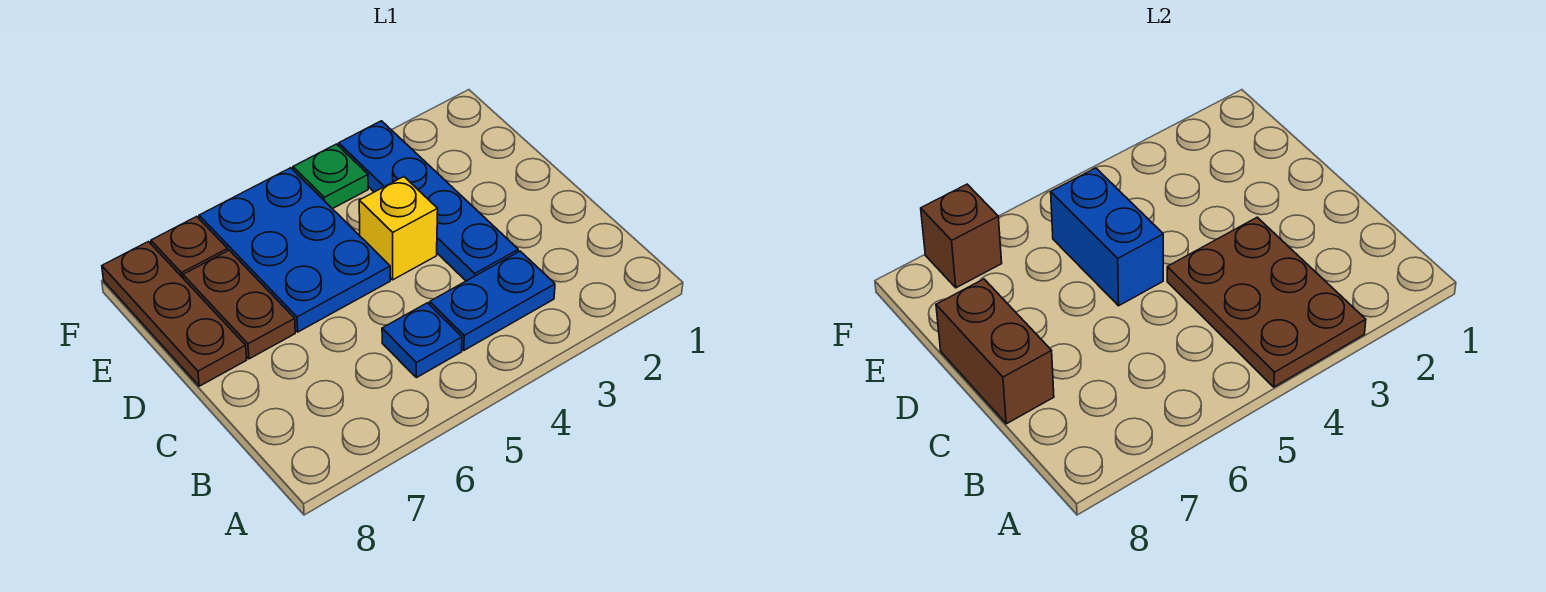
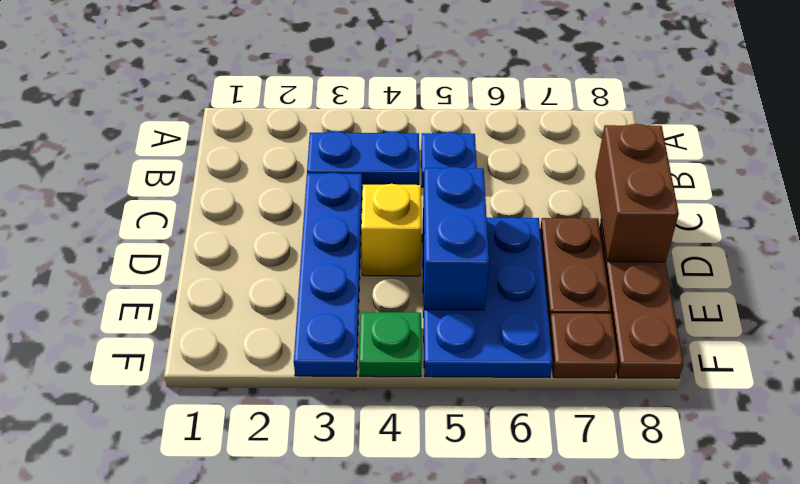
brown plate A3:C4 level 2 -> none
brown brick F7 level 2 -> none

